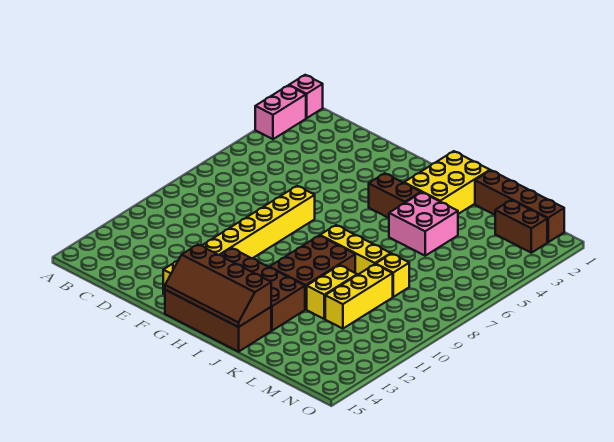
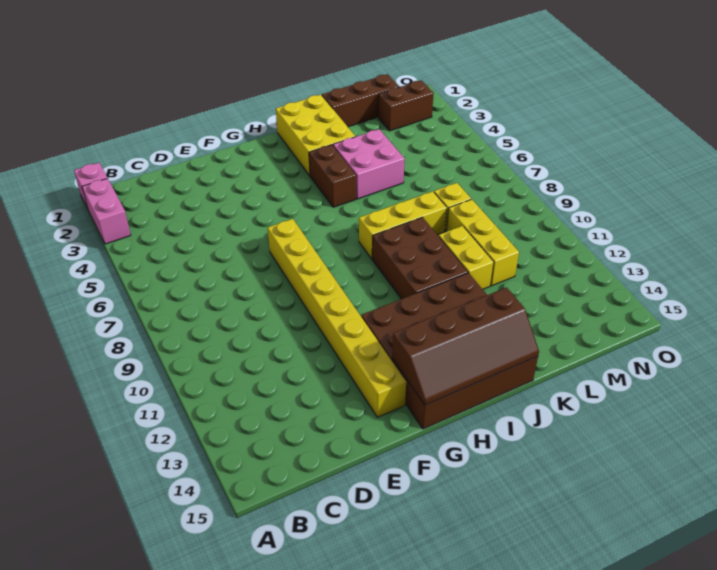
brown brick H4:I4 level 1 -> brown brick I4:I5 level 1
brown brick K1:N1 level 1 -> brown brick K1:M1 level 1

